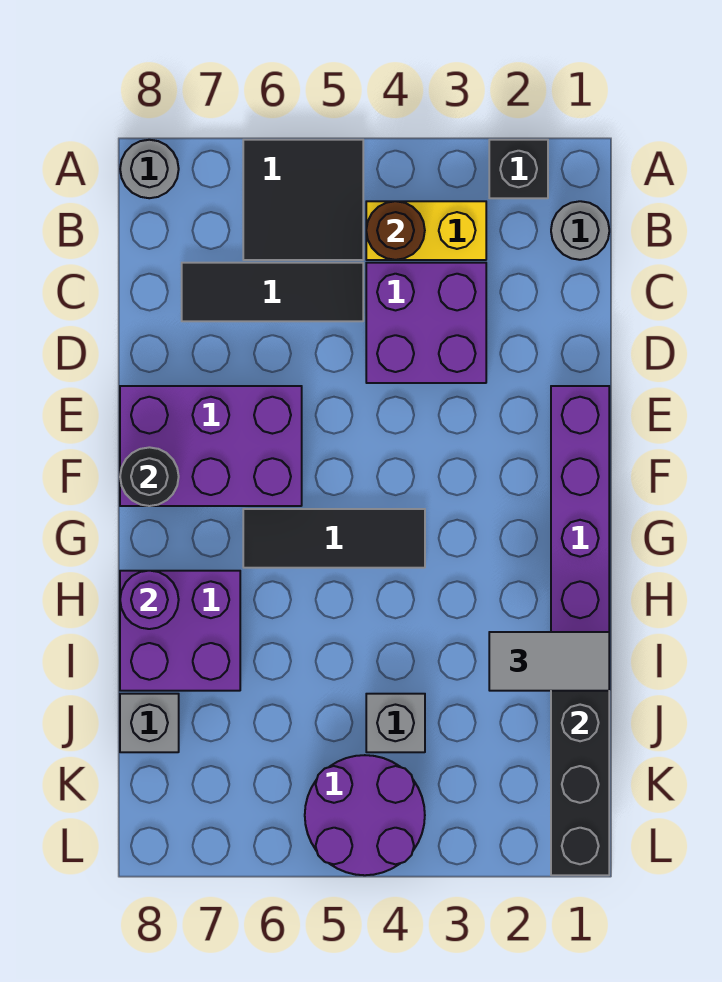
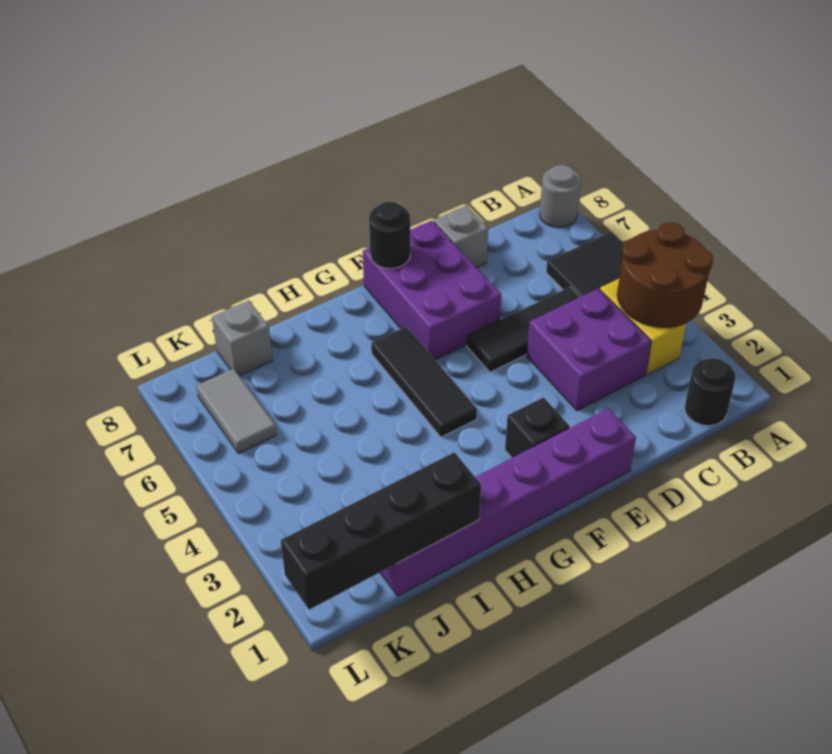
black brick A2 level 1 -> black brick F2 level 1
grey round brick B1 level 1 -> black round brick B1 level 1
brown round brick B4 level 2 -> brown round brick A3:B4 level 2
black tile C5:C7 level 1 -> black tile C5:E5 level 1
purple brick H7:I8 level 1 -> none
purple round brick H8 level 2 -> none
grey tile I1:I2 level 3 -> grey tile K6:K7 level 1
grey brick J4 level 1 -> grey brick D8 level 1
purple round brick K4:L5 level 1 -> none

